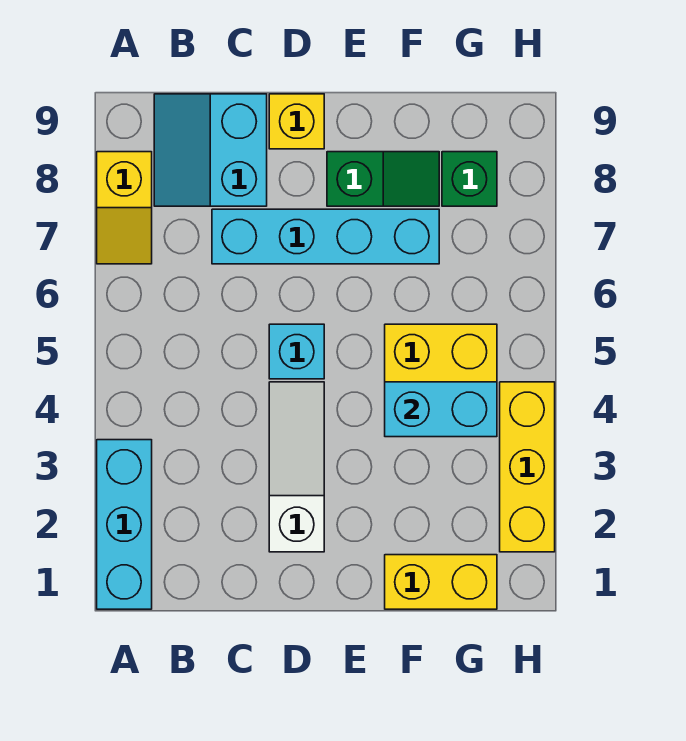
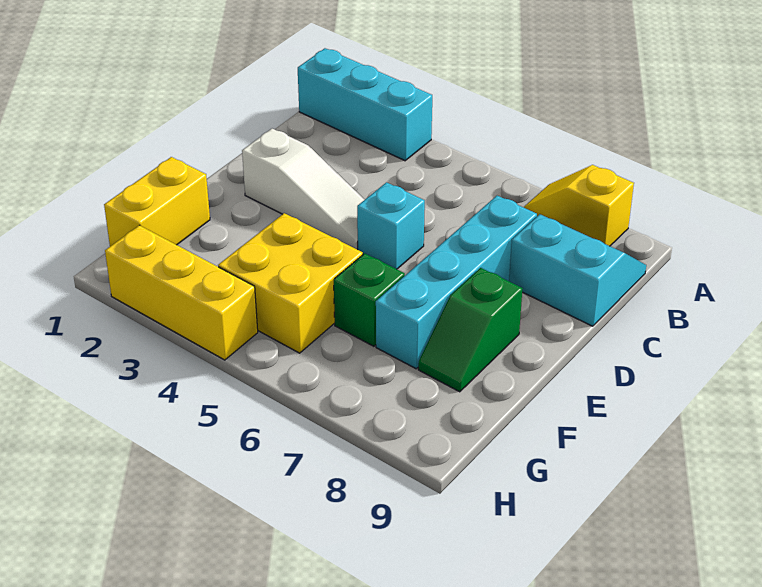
yellow brick D9 level 1 -> none
cyan brick F4:G4 level 2 -> none
green brick G8 level 1 -> green brick F6 level 1

